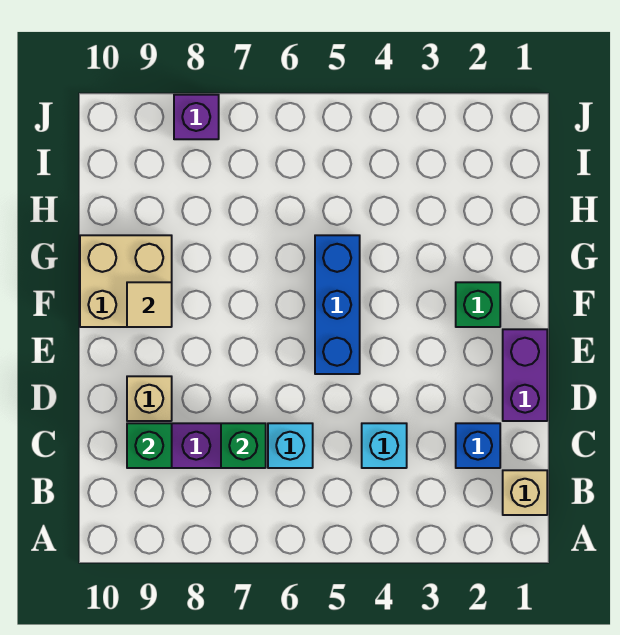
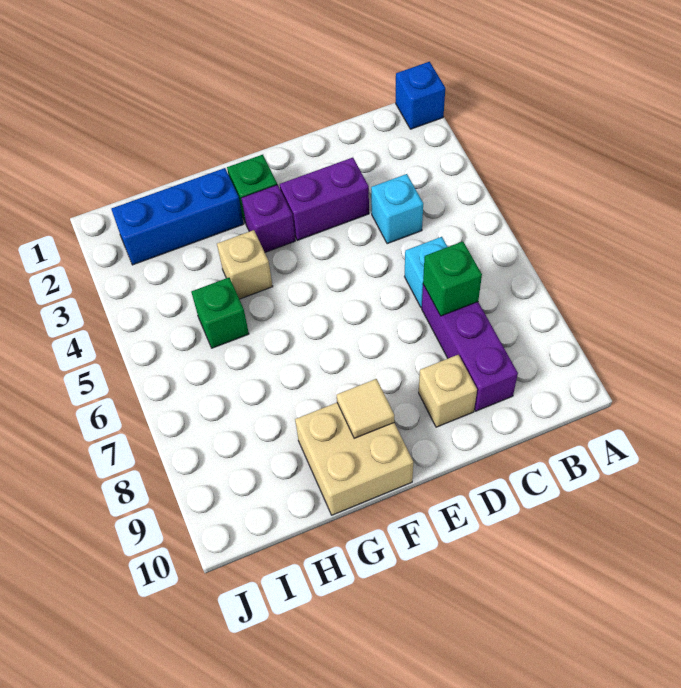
tan brick B1 level 1 -> tan brick G4 level 1
blue brick C2 level 1 -> blue brick A1 level 1
green brick C9 level 2 -> green brick H5 level 1
purple brick D1:E1 level 1 -> purple brick D3:E3 level 1
blue brick E5:G5 level 1 -> blue brick G2:I2 level 1
purple brick J8 level 1 -> purple brick F3 level 1

